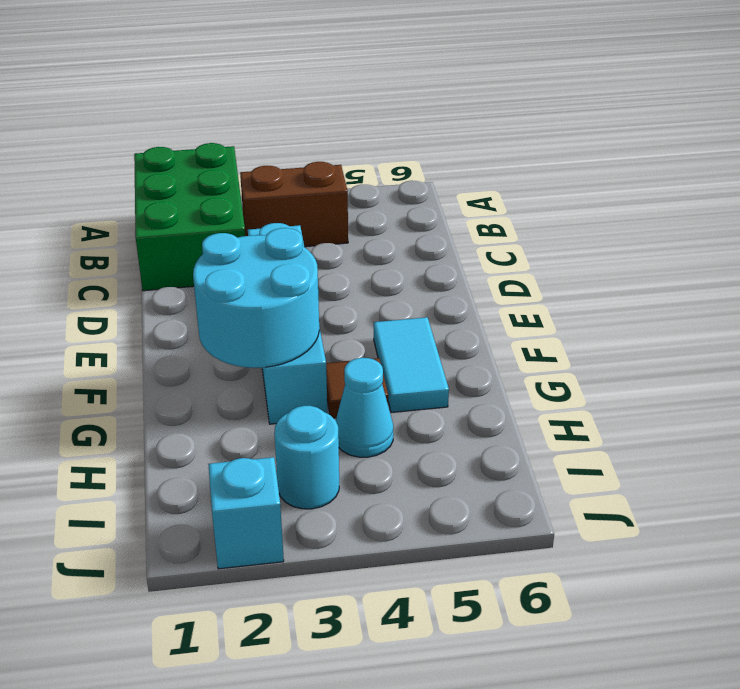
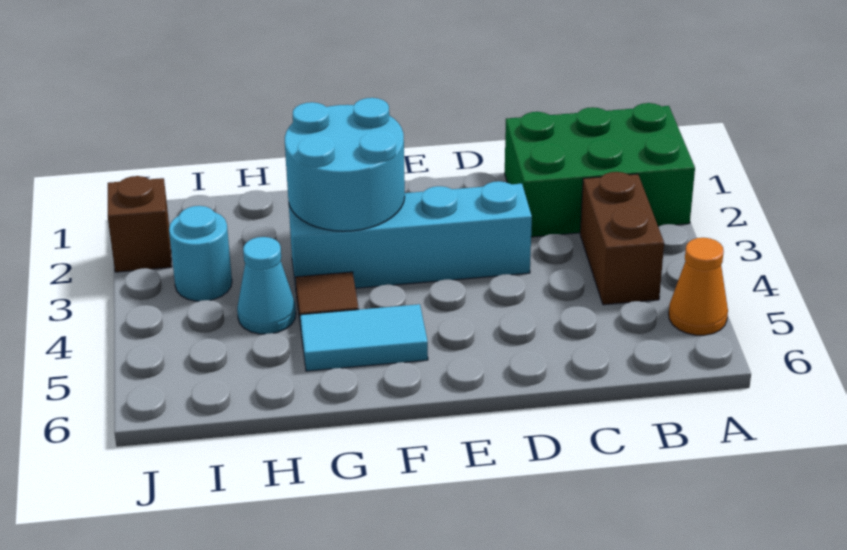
none -> orange cone A5 level 1
cyan brick J2 level 1 -> brown brick J2 level 1

